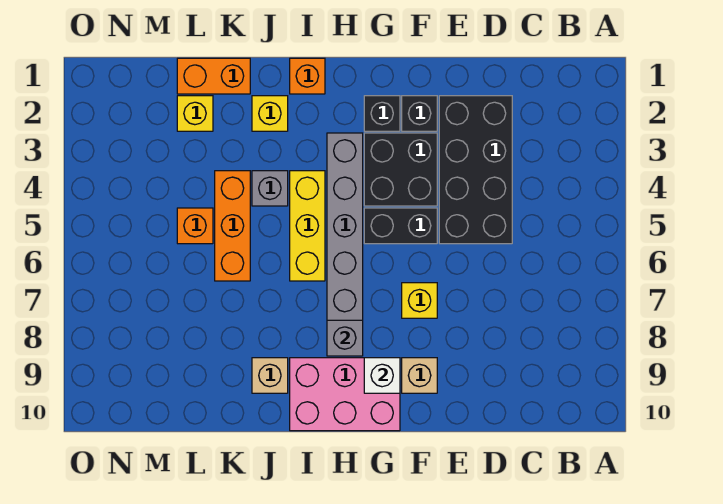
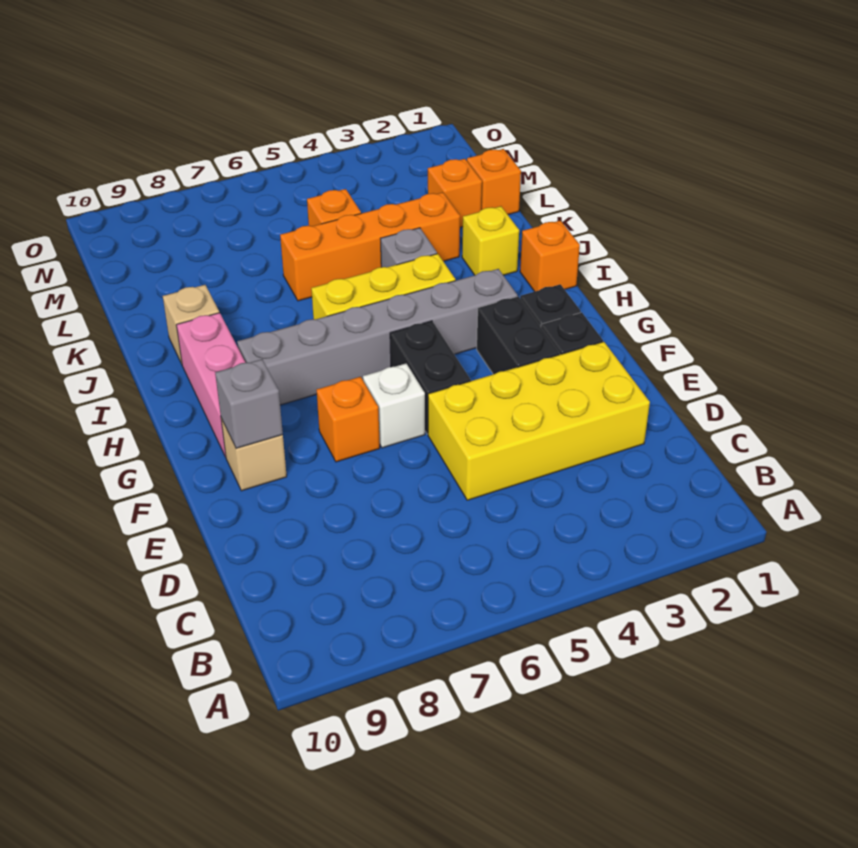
black brick D2:E5 level 1 -> yellow brick D2:E5 level 1
black brick F3:G4 level 1 -> black brick F3:G3 level 1
yellow brick F7 level 1 -> orange brick F7 level 1
pink brick G9:I10 level 1 -> pink brick G9:I9 level 1
white brick G9 level 2 -> white brick F6 level 1
grey brick H8 level 2 -> grey brick F9 level 2
orange brick K1:L1 level 1 -> orange brick L1 level 1
orange brick K4:K6 level 1 -> orange brick K3:K6 level 1
yellow brick L2 level 1 -> orange brick L2 level 1

